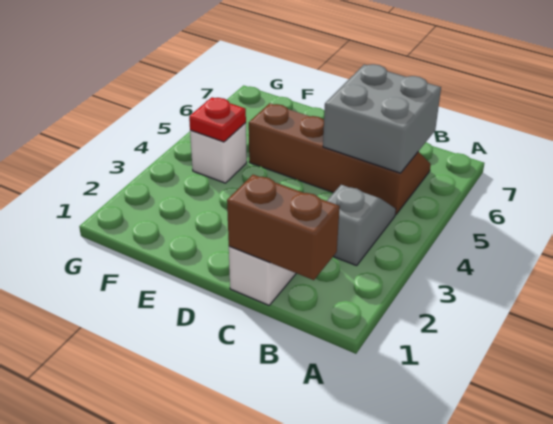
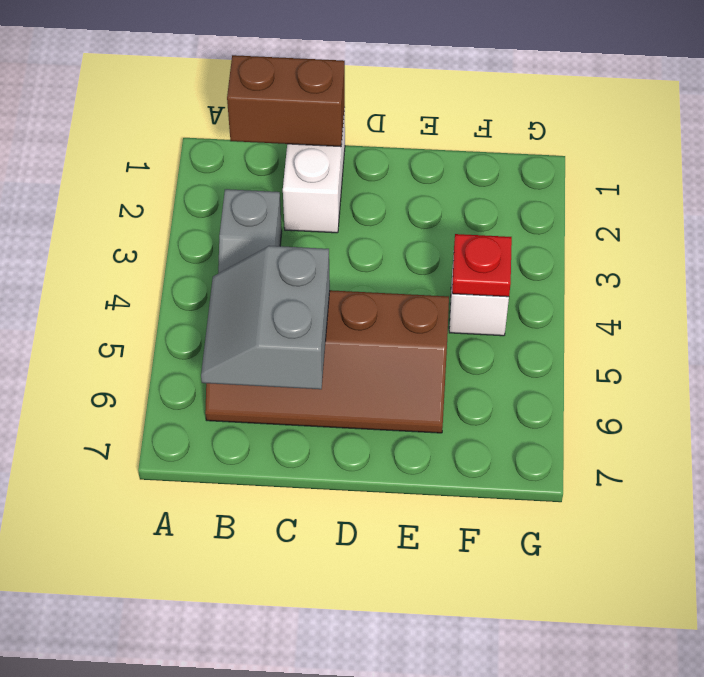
grey brick B5:C6 level 2 -> grey slope B5:C6 level 2 top C

